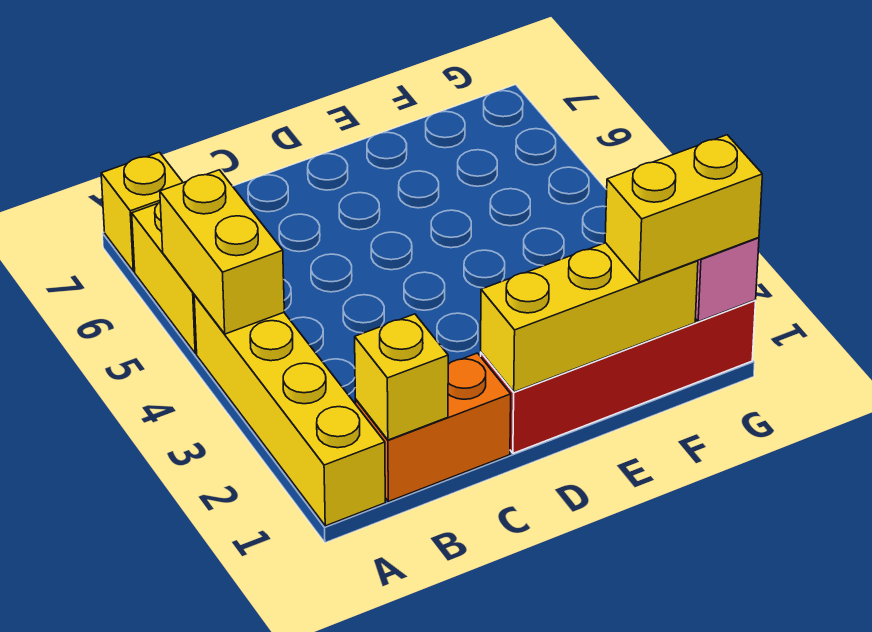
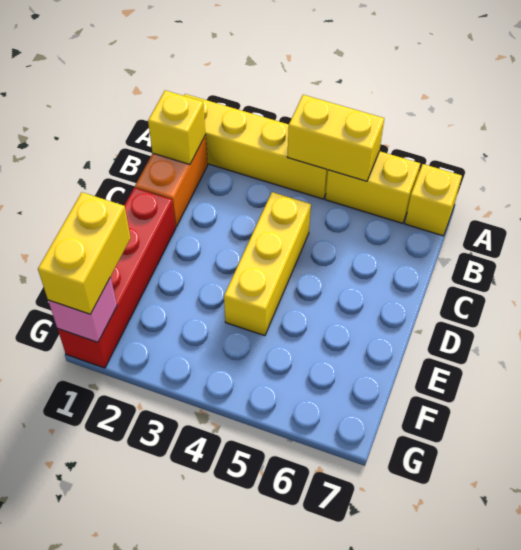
yellow brick D1:F1 level 2 -> yellow brick C4:E4 level 1

